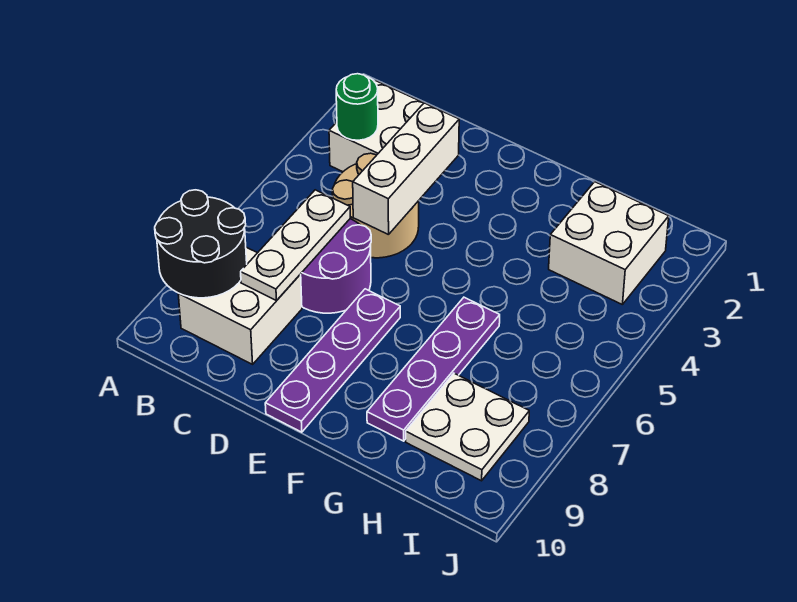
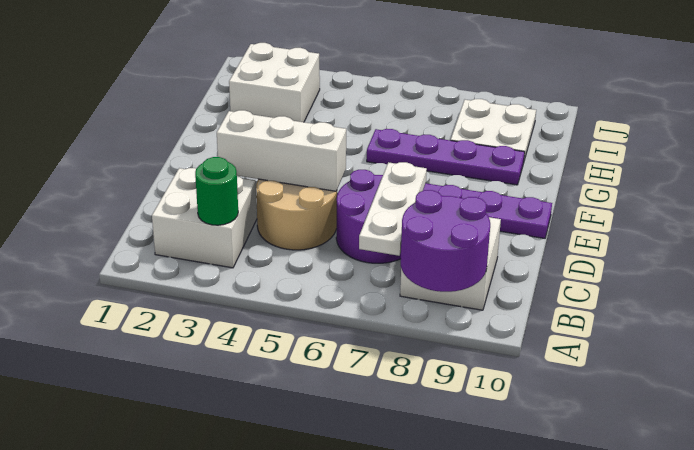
black round brick A8:B9 level 2 -> purple round brick A8:B9 level 2
white plate C6:C8 level 2 -> white plate B7:D7 level 2

